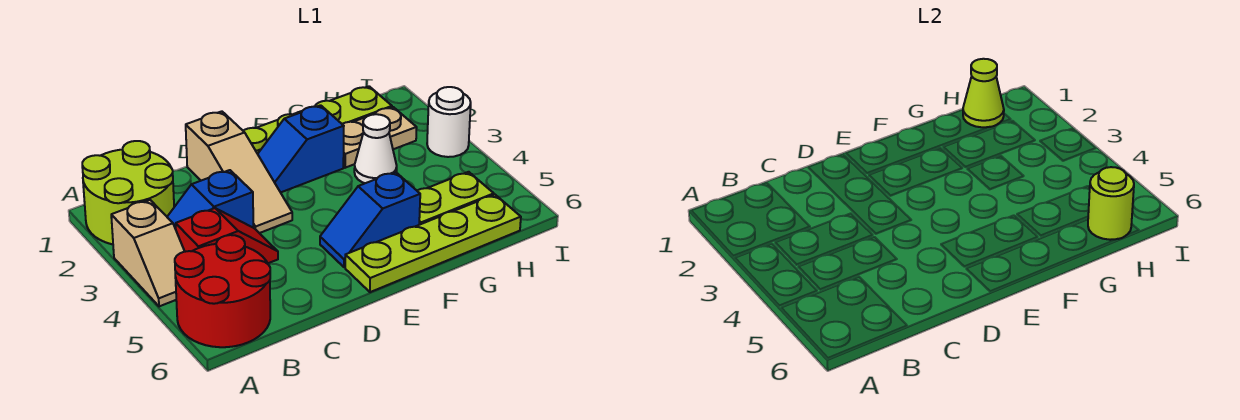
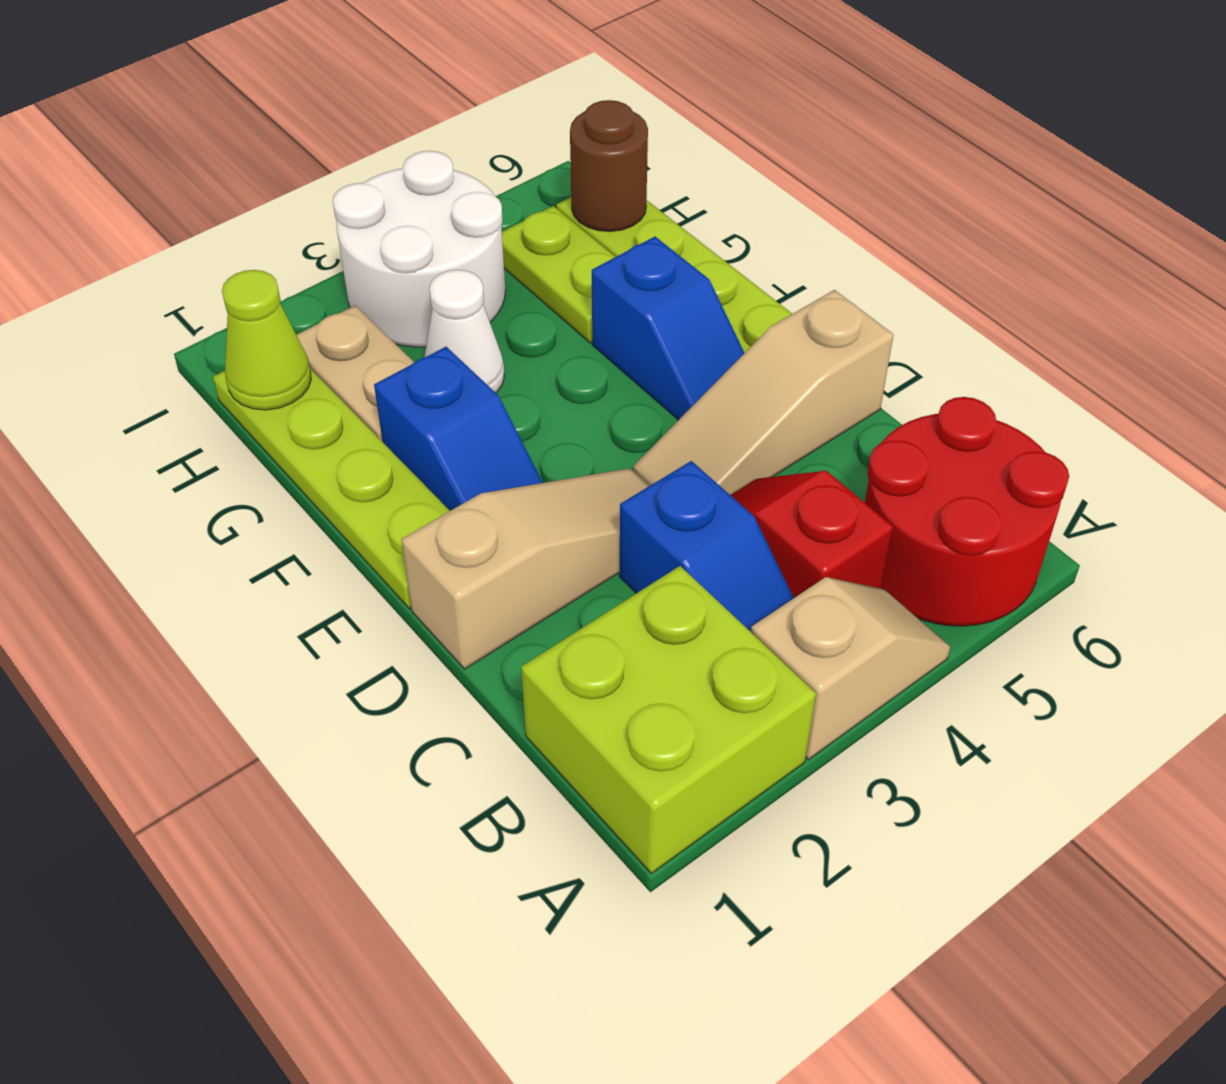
lime round brick A1:B2 level 1 -> lime brick A1:B2 level 1
none -> tan slope D4:D6 level 1 top 6
lime round brick H6 level 2 -> brown round brick H6 level 2
white round brick I3 level 1 -> white round brick H3:I4 level 1

